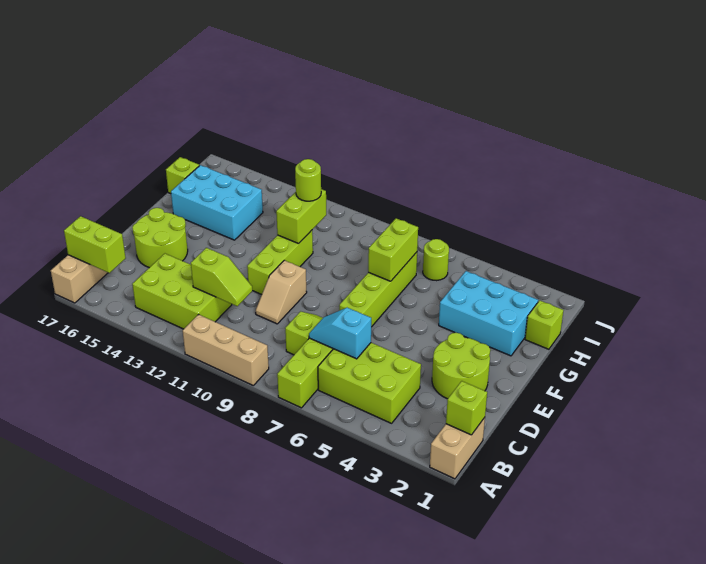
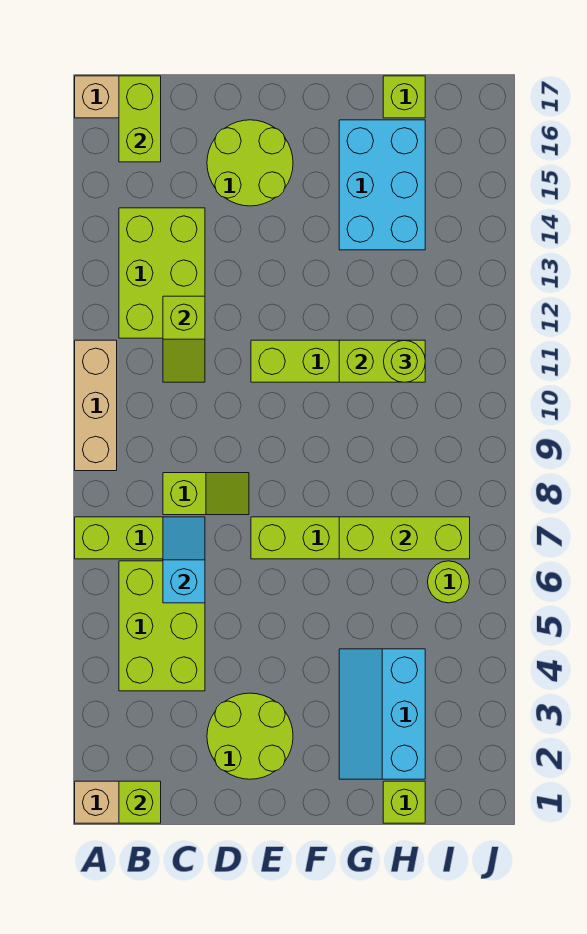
tan slope D10:E10 level 1 top E -> none
cyan brick G2:H4 level 1 -> cyan slope G2:H4 level 1 top H
lime brick G7:H7 level 2 -> lime brick G7:I7 level 2

